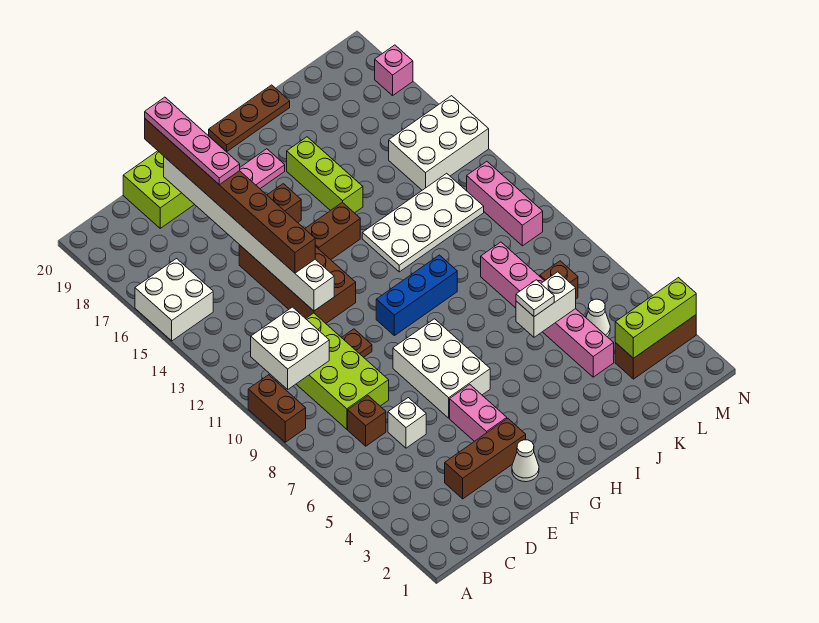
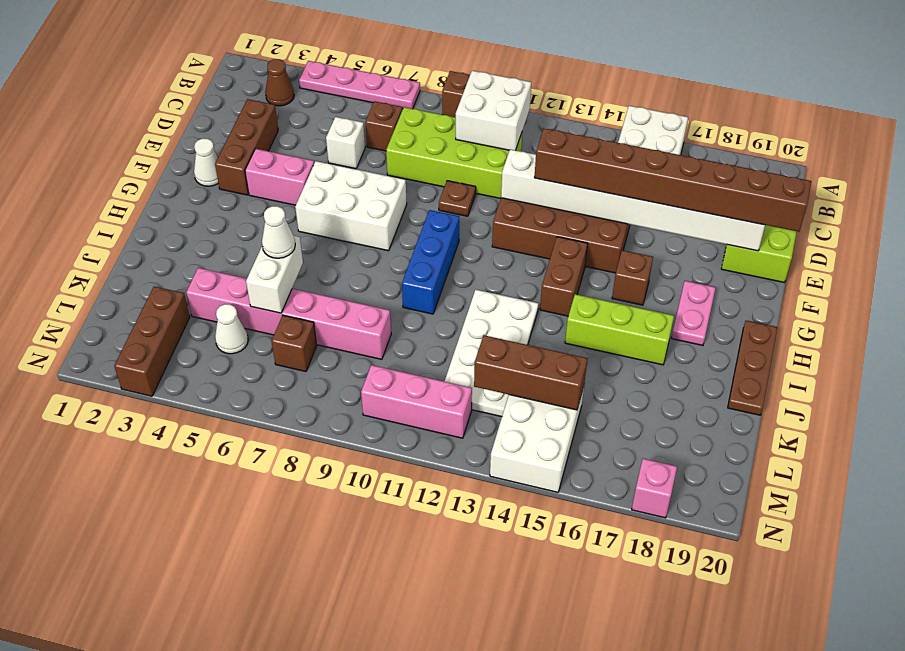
none -> brown cone B3 level 1
pink plate E17:E20 level 4 -> pink plate A4:A7 level 1
white plate J6 level 3 -> white cone J6 level 3
lime brick L3:N3 level 2 -> none
none -> brown brick L13:L15 level 2

